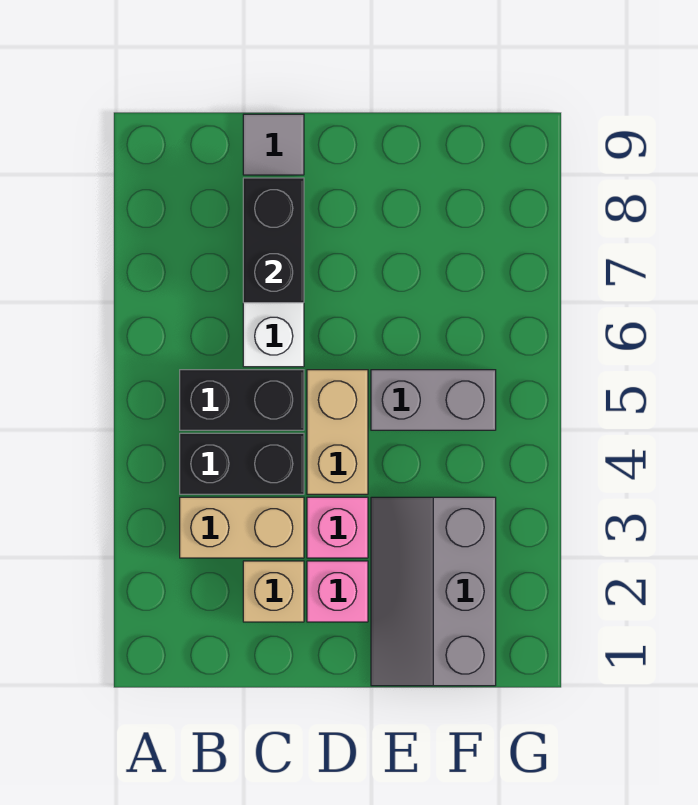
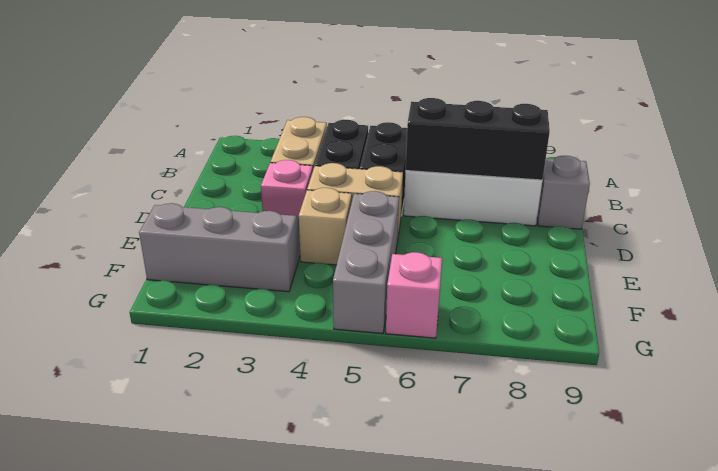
tan brick C2 level 1 -> tan brick E4 level 1
black brick C7:C8 level 2 -> black brick C6:C8 level 2
grey tile C9 level 1 -> grey brick C9 level 1
pink brick D2 level 1 -> pink brick G6 level 1
grey brick E5:F5 level 1 -> grey brick E5:G5 level 1

